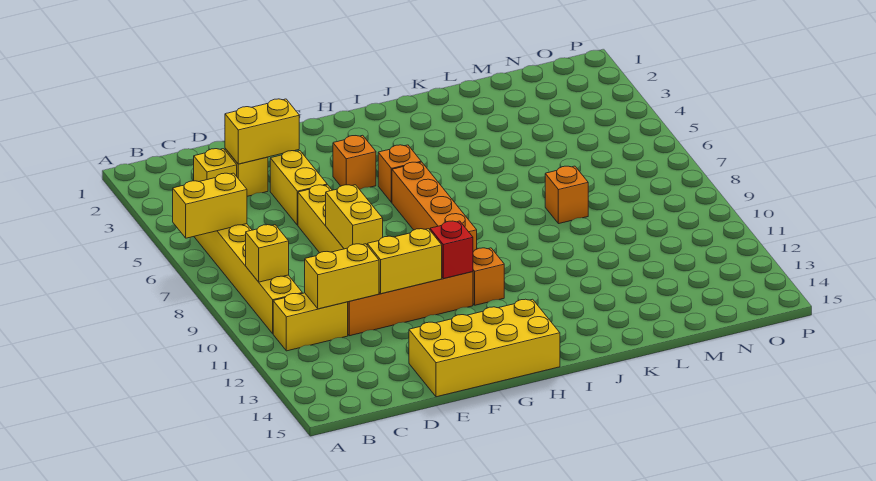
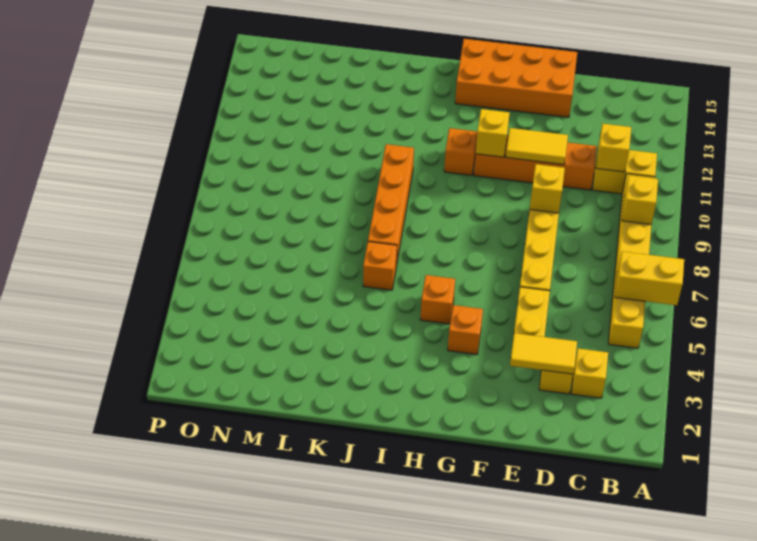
yellow brick C11:D11 level 2 -> yellow brick C11 level 2
yellow brick D3:E3 level 2 -> yellow tile D3:E3 level 2
yellow brick E8:E9 level 2 -> yellow brick E9 level 2
yellow brick E11:F11 level 2 -> yellow tile E11:F11 level 2
yellow brick E14:H15 level 1 -> orange brick E14:H15 level 1
red brick G11 level 2 -> yellow brick G11 level 2
orange brick H6:H9 level 1 -> orange brick J7:J10 level 1
orange brick L8 level 1 -> orange brick J6 level 1

